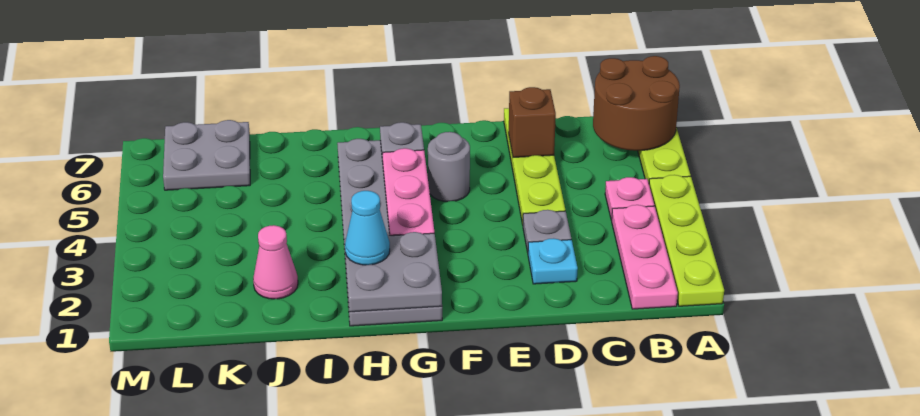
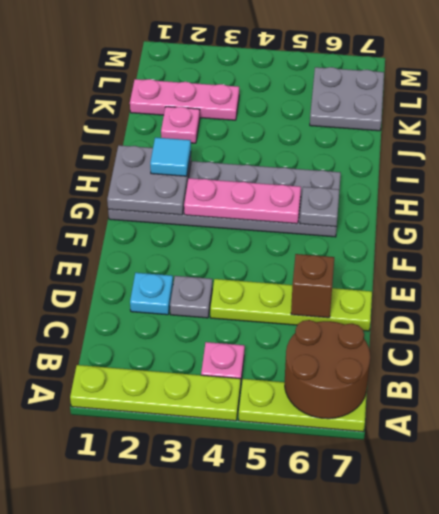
pink plate B1:B3 level 1 -> pink plate K1:K3 level 1
grey round brick F5 level 1 -> none
cyan cone H2 level 3 -> cyan tile H2 level 3
pink cone J2 level 1 -> pink plate J2 level 1

